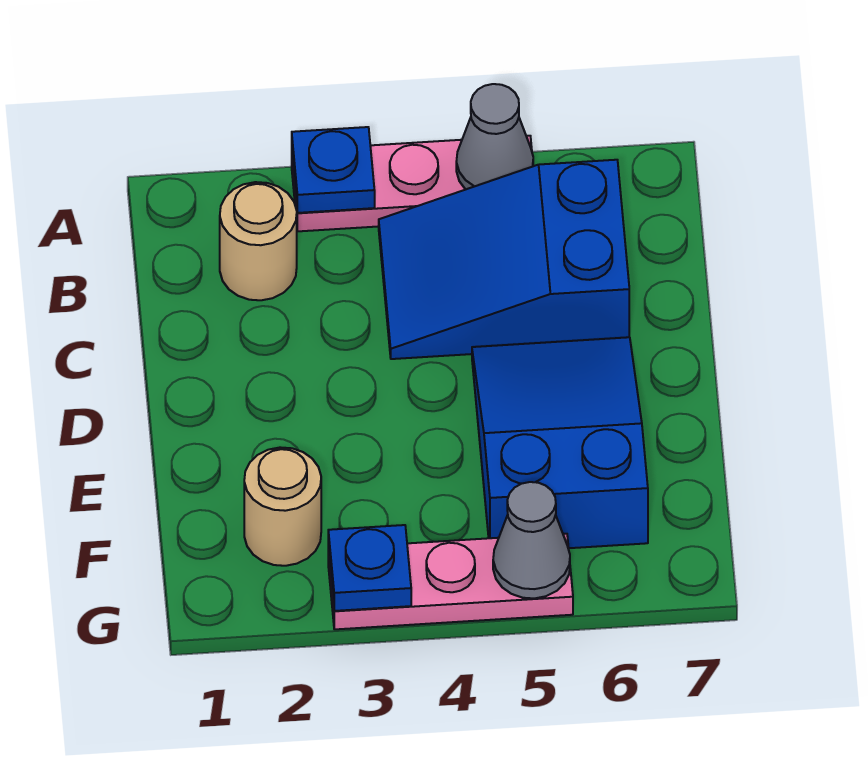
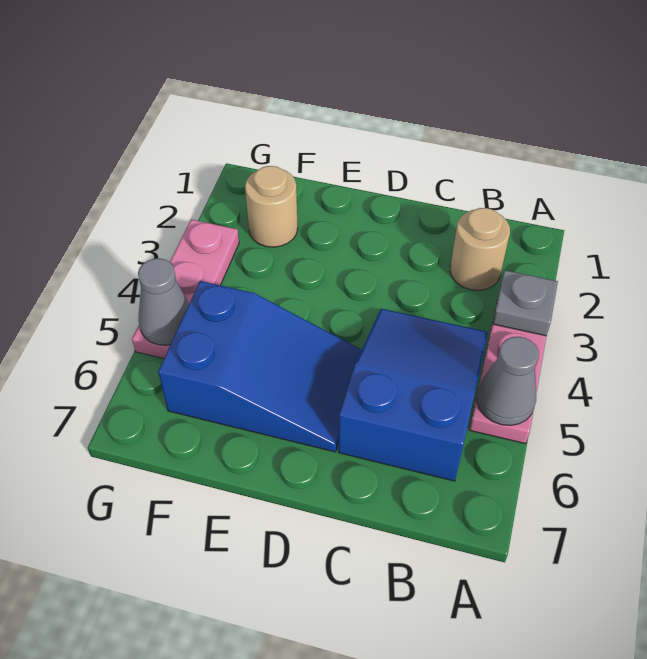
blue plate A3 level 2 -> grey plate A3 level 2
blue plate G3 level 2 -> none

